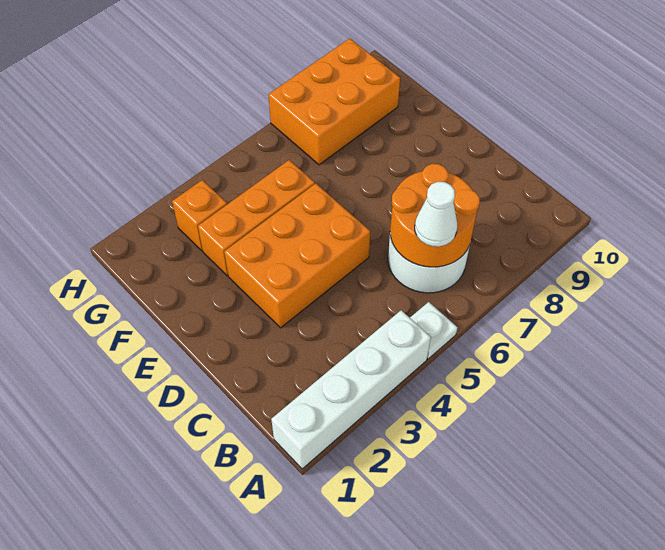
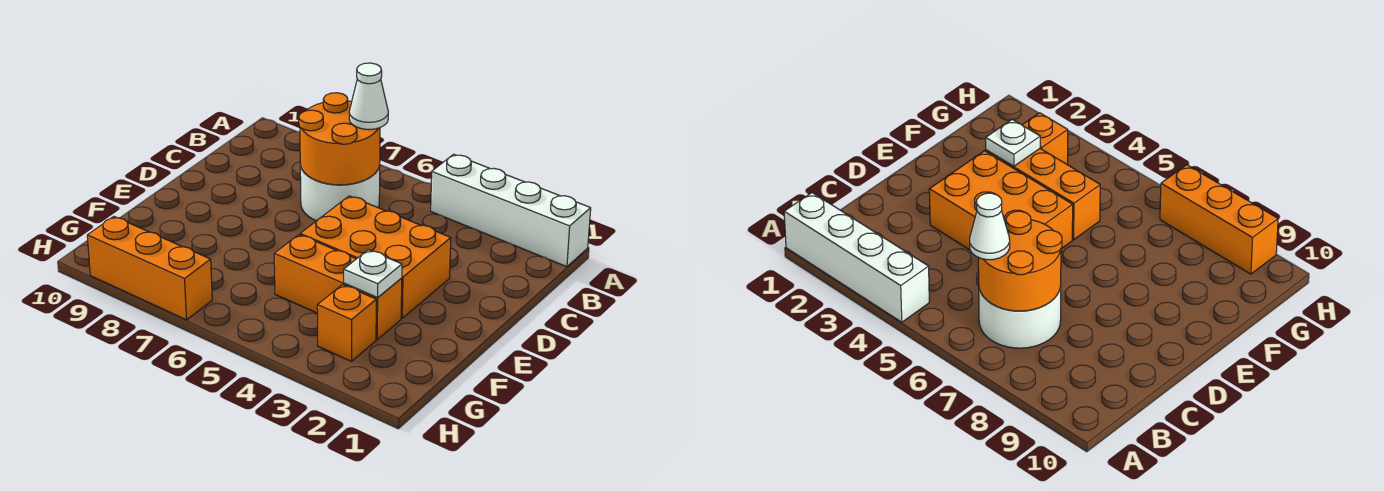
white plate A5 level 1 -> white plate F3 level 2
orange brick G7:H9 level 1 -> orange brick H7:H9 level 1

